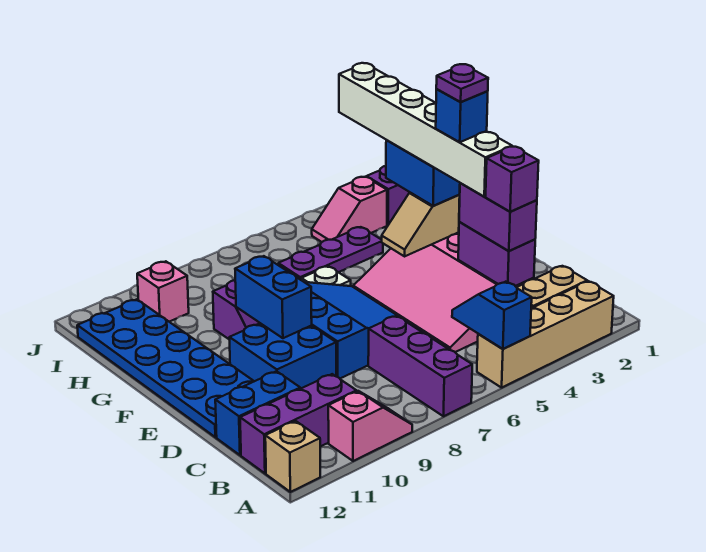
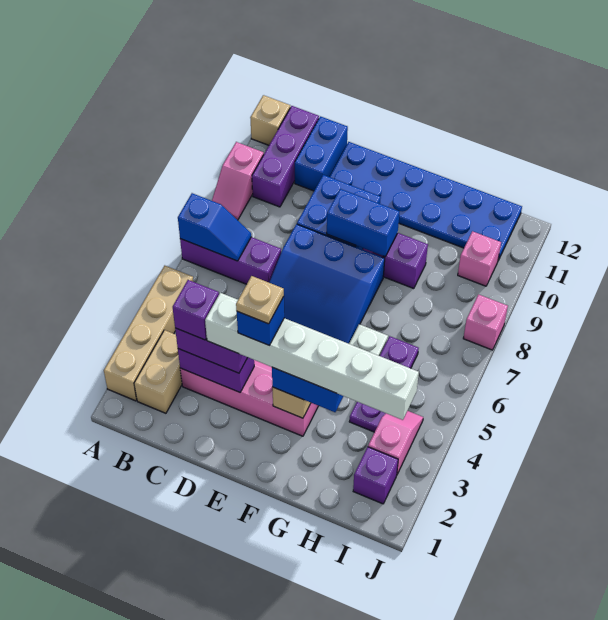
blue slope A5:B5 level 2 top A -> blue slope A7:B7 level 2 top A
purple plate E3 level 6 -> tan plate E3 level 6
none -> pink brick J8 level 1

